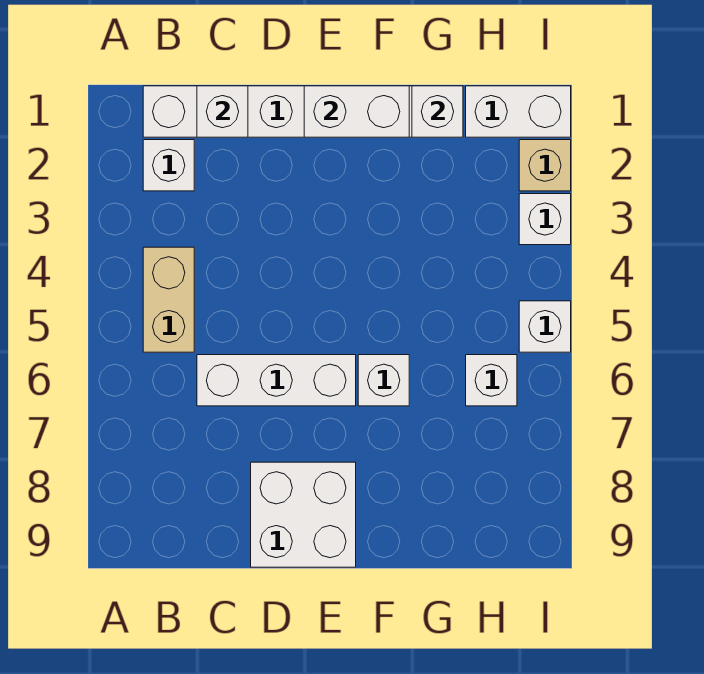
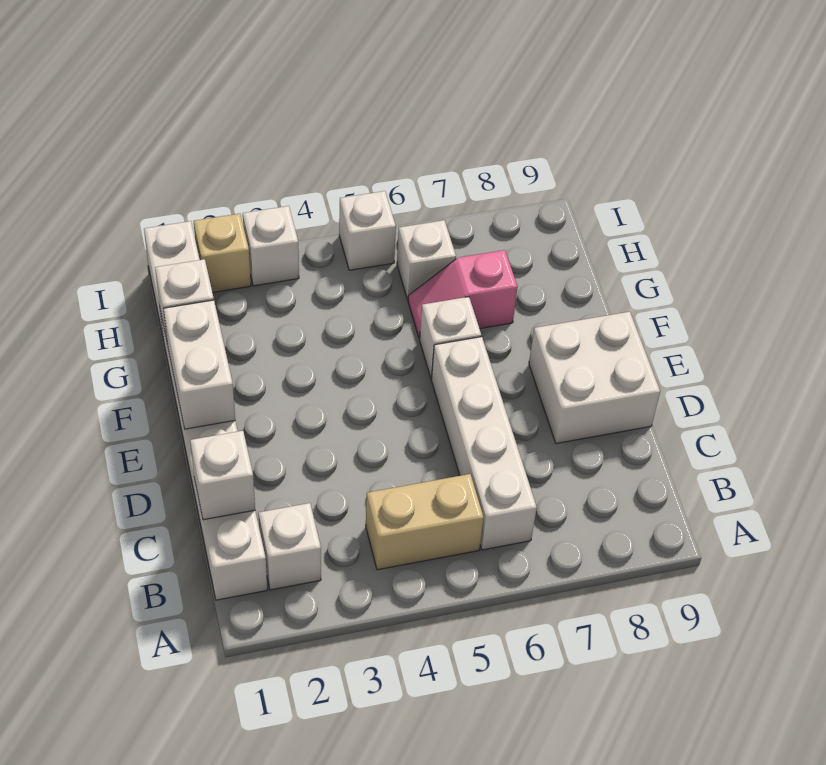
white brick C6:E6 level 1 -> white brick B6:E6 level 1
none -> pink slope G6:G7 level 1 top 7

